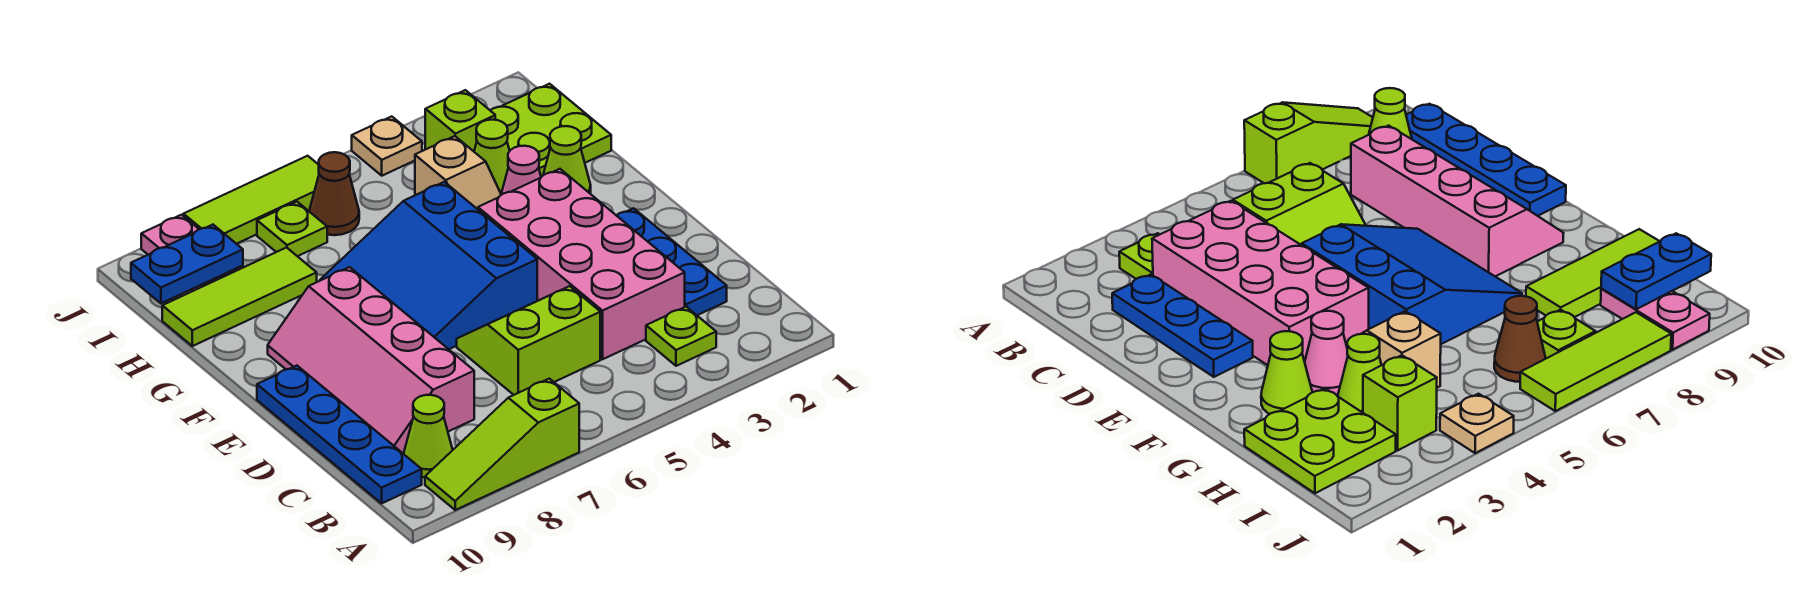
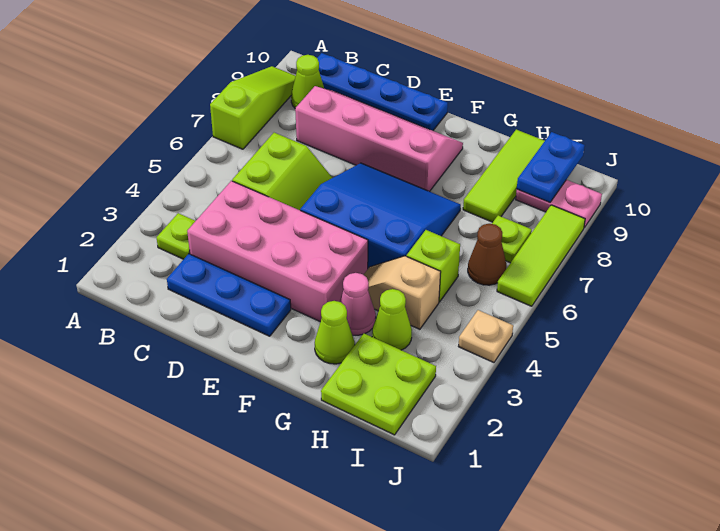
lime brick I3 level 1 -> lime brick H5 level 1

